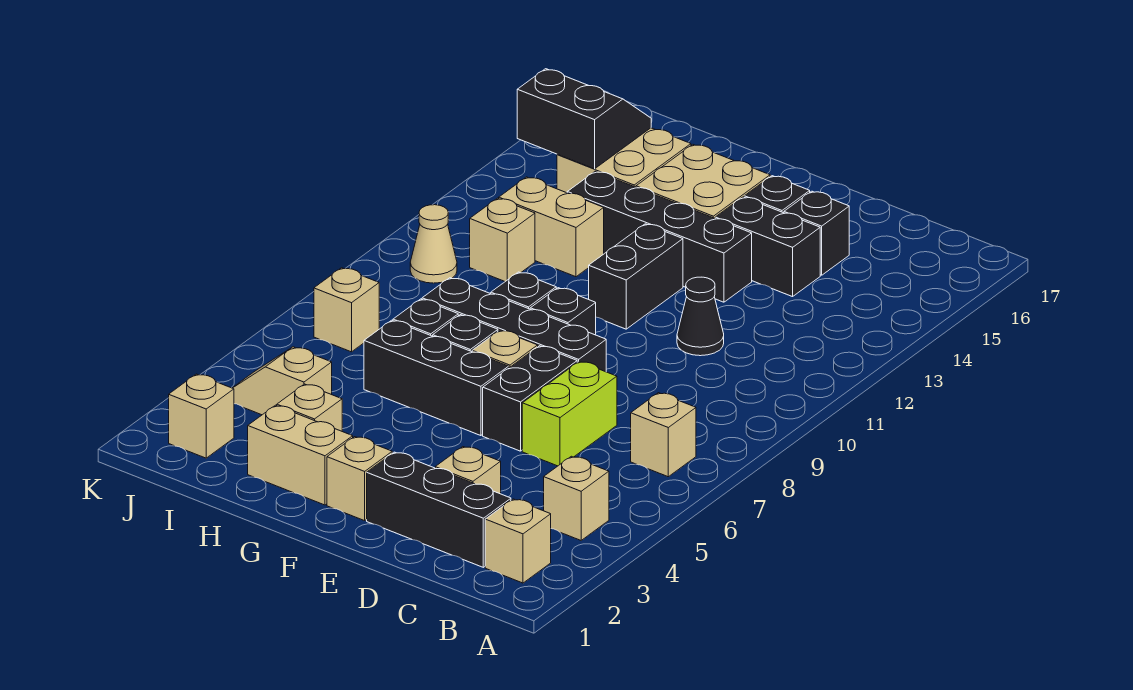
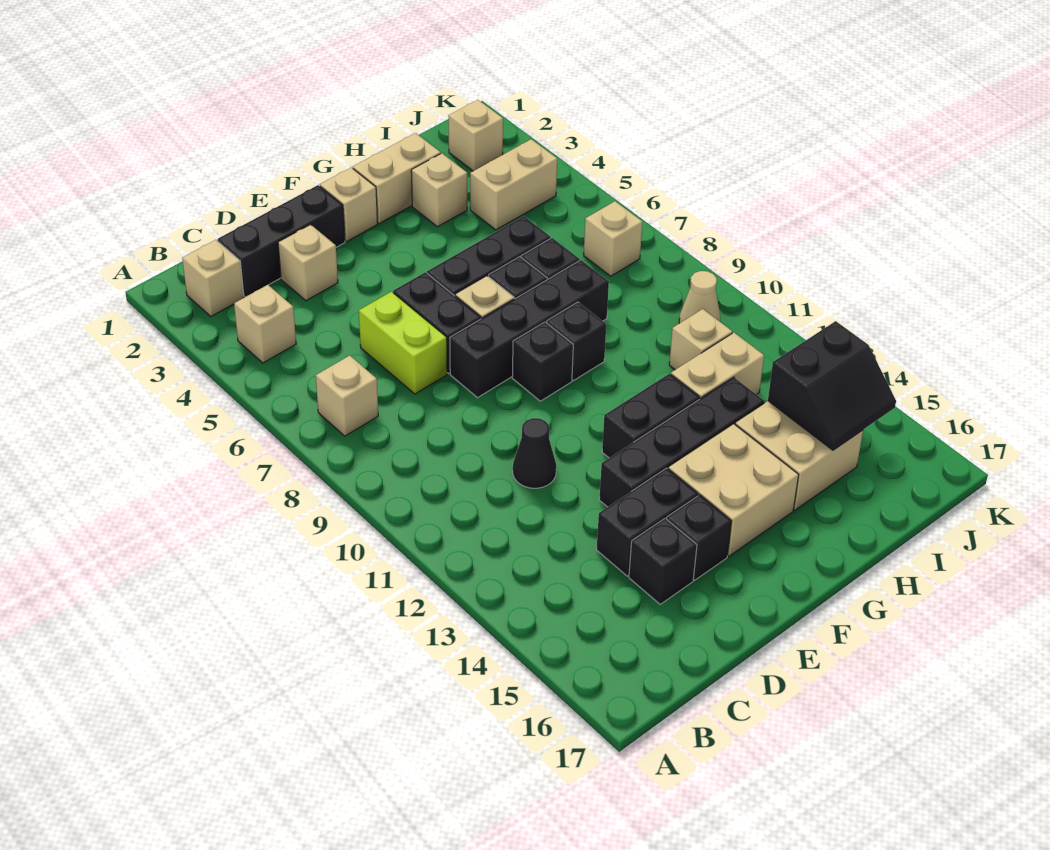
black brick F11:F12 level 1 -> black brick F12:G12 level 1
tan slope I4:J4 level 1 top I -> tan brick I4:J4 level 1

